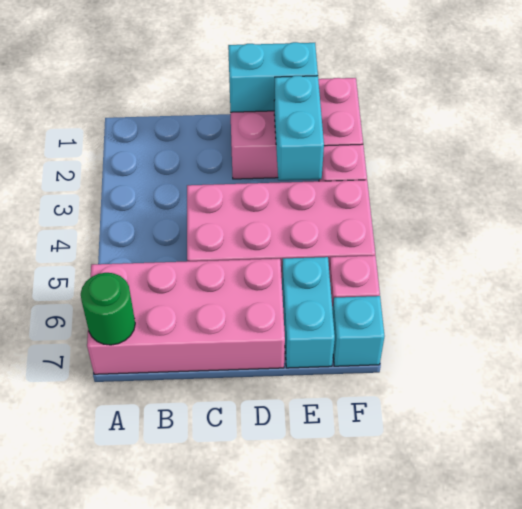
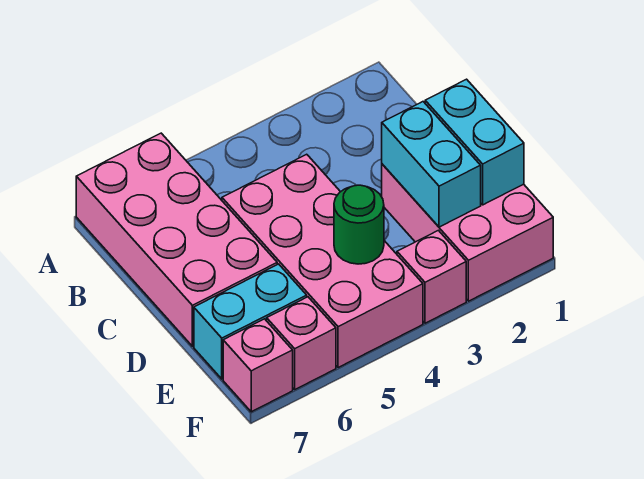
green round brick A7 level 2 -> green round brick E4 level 2
cyan brick E2:E3 level 2 -> cyan brick D2:E2 level 2
cyan brick F7 level 1 -> pink brick F7 level 1

